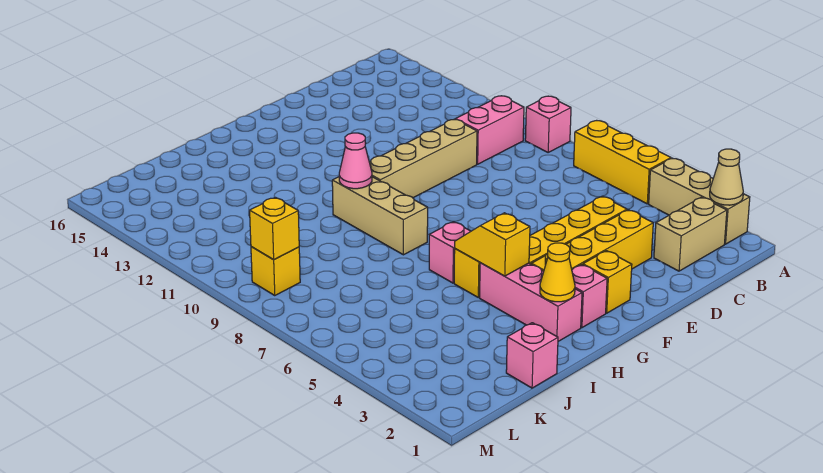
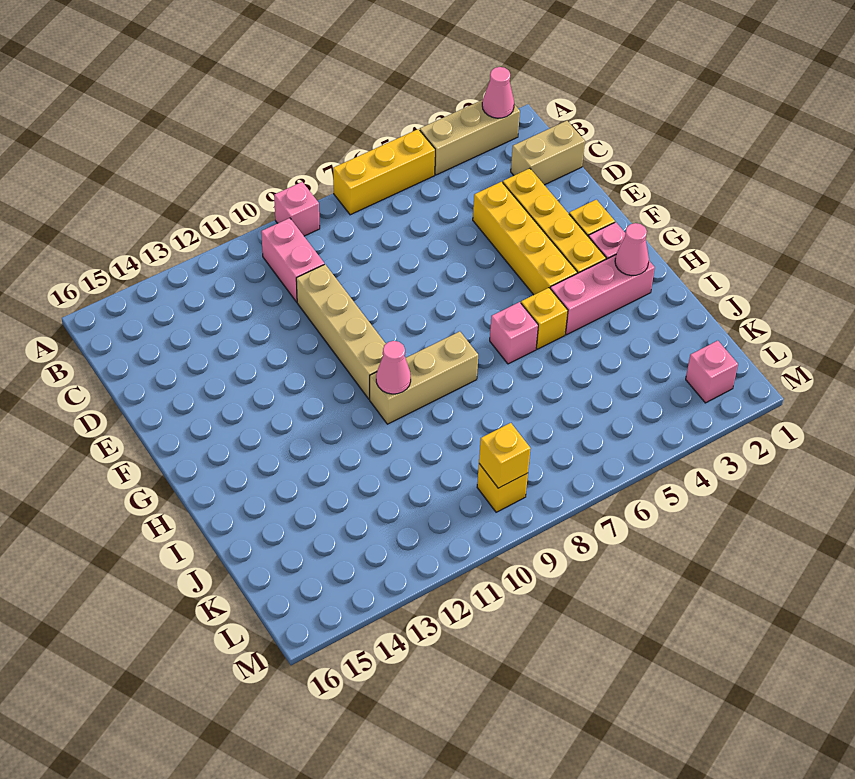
tan cone A2 level 2 -> pink cone A2 level 2
tan brick B2:C2 level 1 -> tan brick C1:C2 level 1
yellow cone H2 level 2 -> pink cone H2 level 2
yellow slope H4:H5 level 2 top 4 -> none
pink brick J1 level 1 -> pink brick L2 level 1

